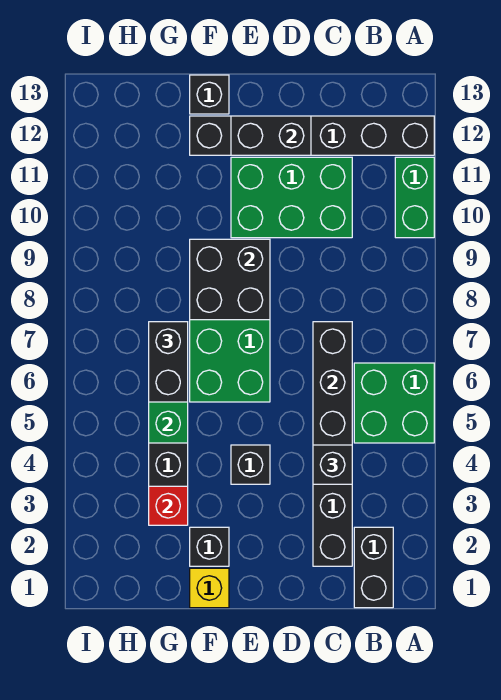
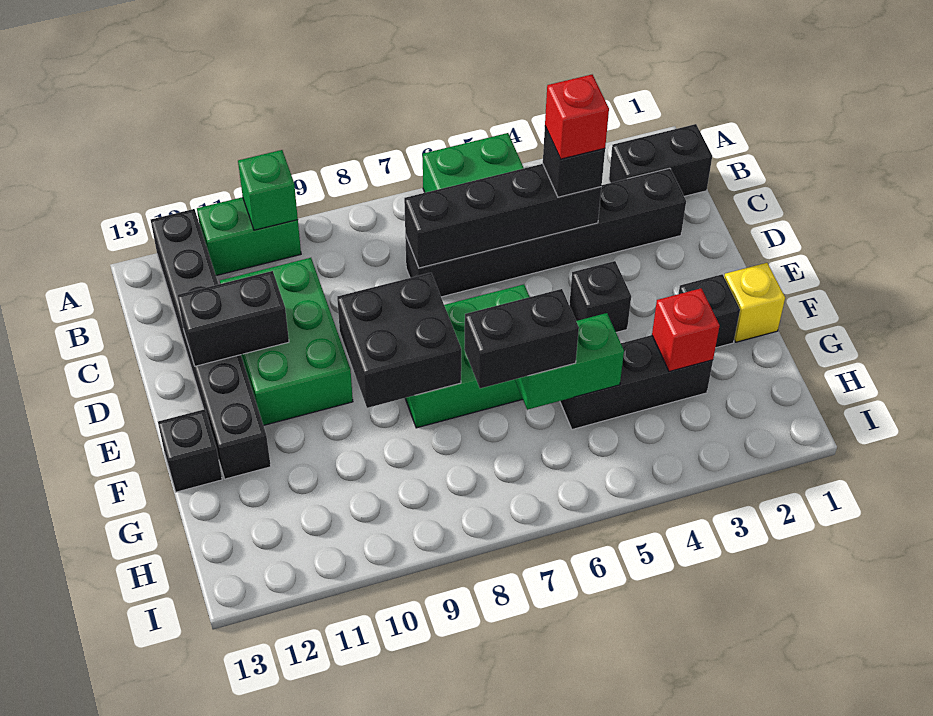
none -> green brick A10 level 2
none -> red brick C4 level 4
black brick D12:E12 level 2 -> black brick D11:D12 level 2

